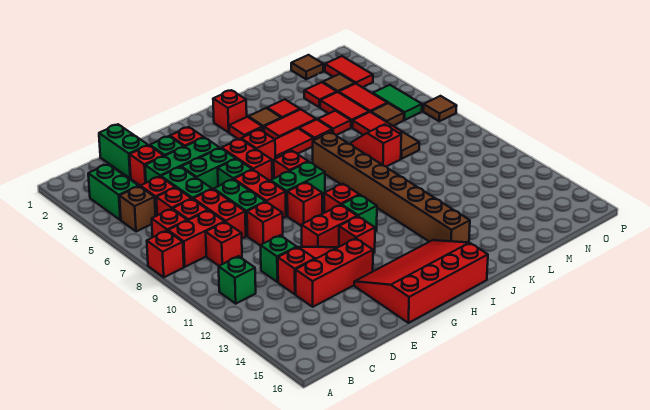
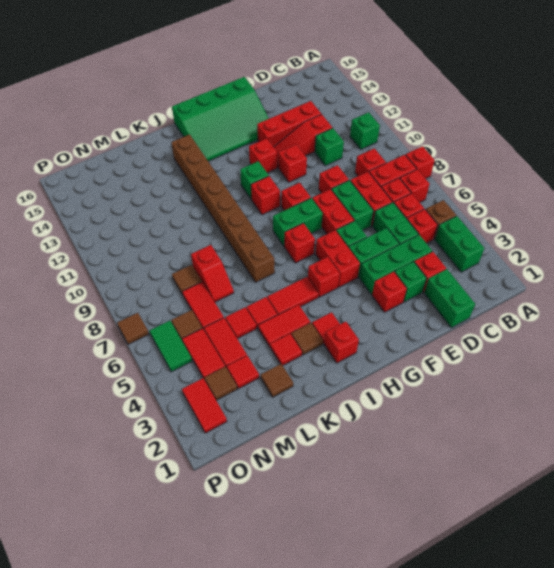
red brick F11:G11 level 1 -> red brick F11 level 1
red slope F14:I16 level 1 top 16 -> green slope F14:I16 level 1 top 16
brown tile N1 level 1 -> brown tile L2 level 1

